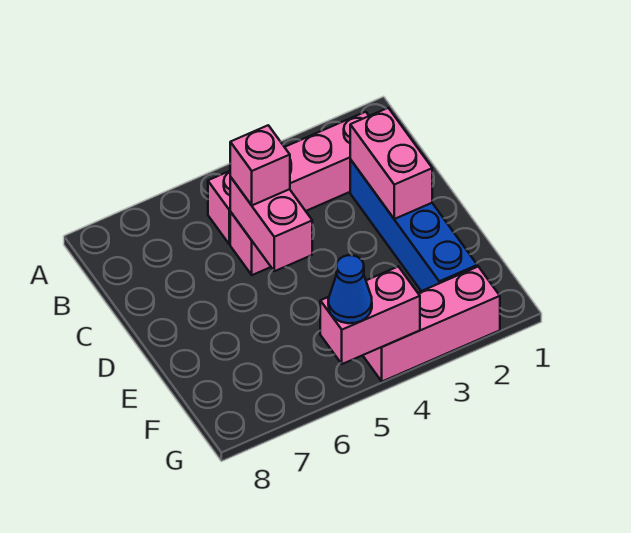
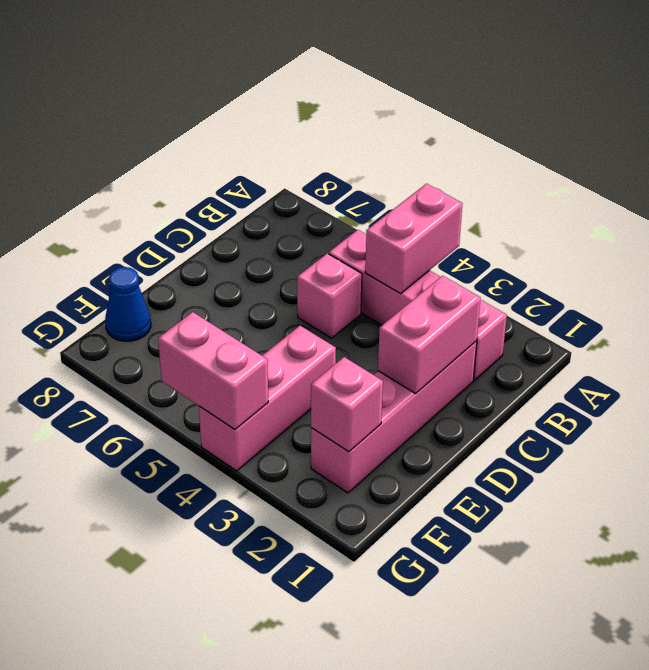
blue brick C2:F2 level 1 -> pink brick C2:F2 level 1
pink brick C5:D5 level 2 -> pink brick A4:B4 level 2
pink brick C5 level 3 -> pink brick F2 level 2
pink brick G2:G4 level 1 -> pink brick E4:G4 level 1
blue cone G5 level 3 -> blue cone F8 level 1

